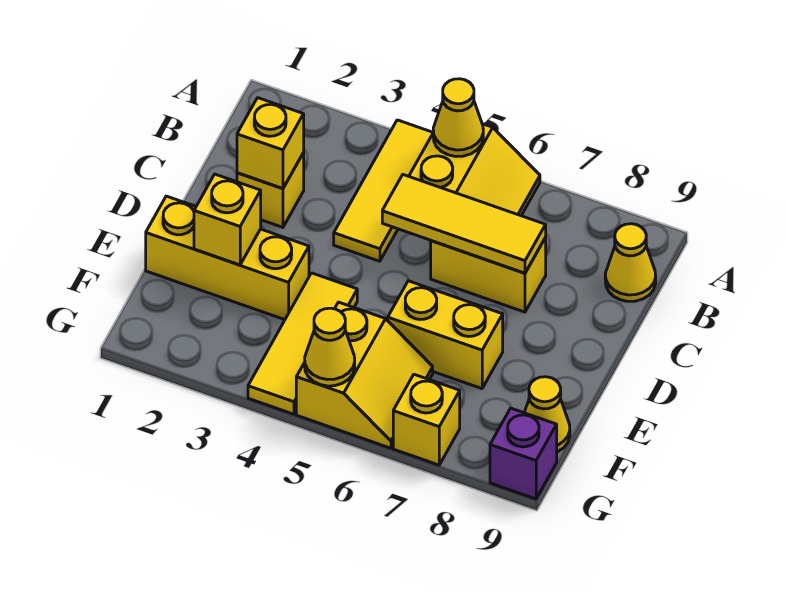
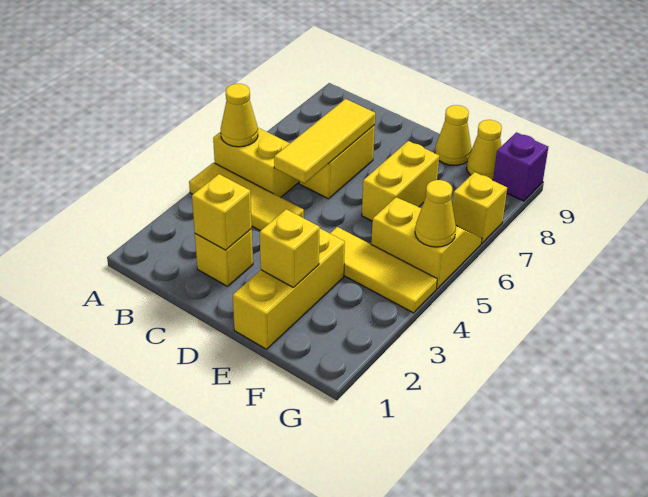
yellow cone B9 level 1 -> yellow cone E9 level 1

